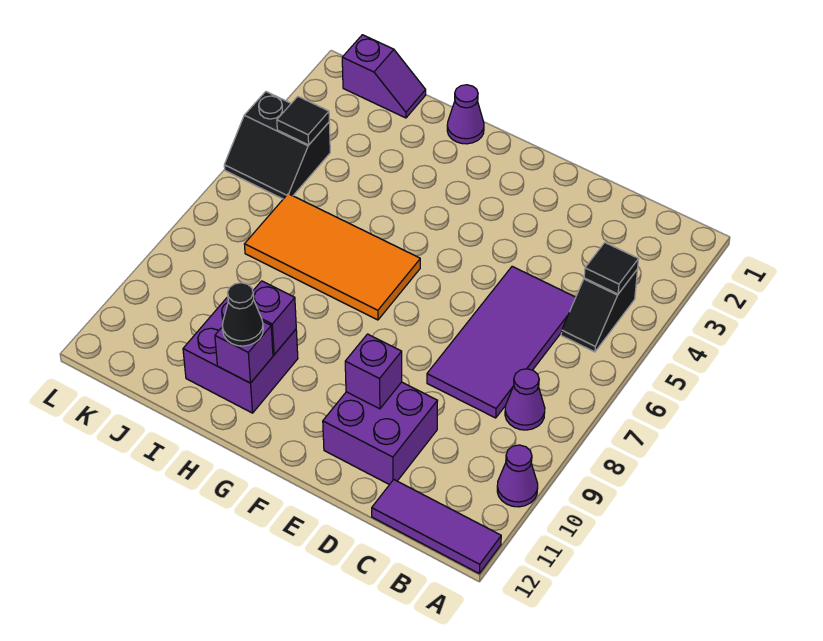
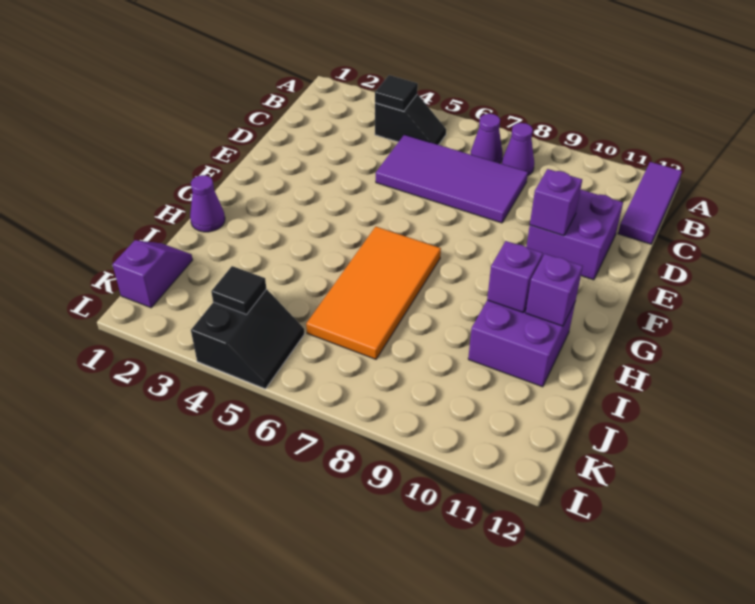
purple cone A10 level 1 -> purple cone B7 level 1
black cone H11 level 3 -> none

